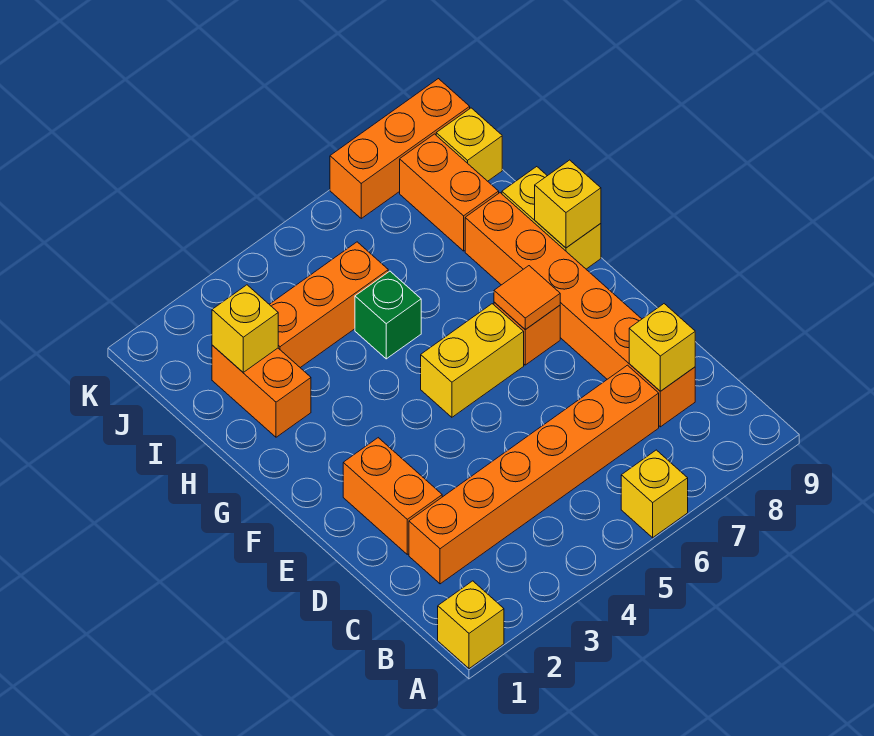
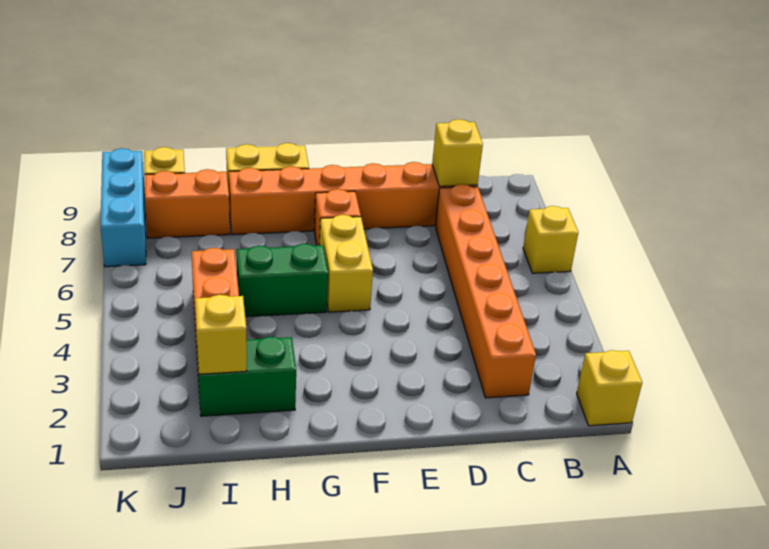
orange brick D2:E2 level 1 -> none
orange tile F7 level 2 -> none
yellow brick G9 level 2 -> none
orange brick H2:I2 level 1 -> green brick H2:I2 level 1
green brick H5 level 1 -> green brick G5:H5 level 1
orange brick K7:K9 level 1 -> cyan brick K7:K9 level 1

